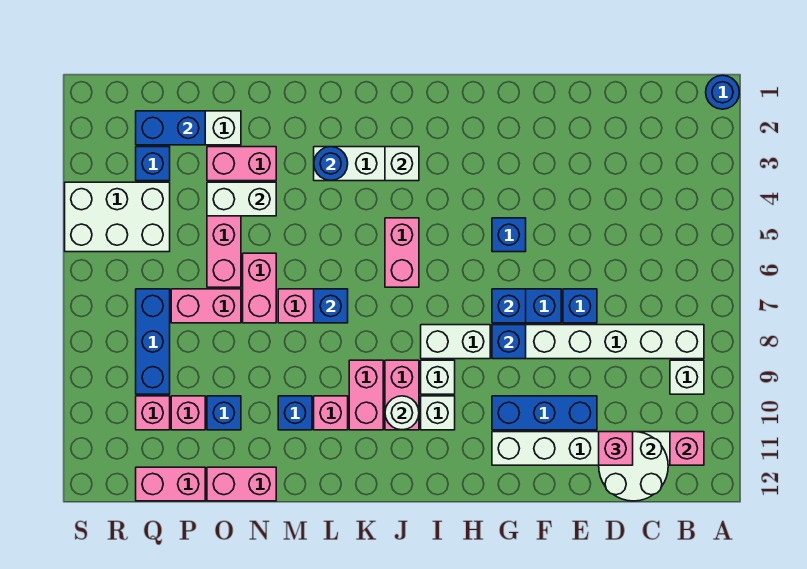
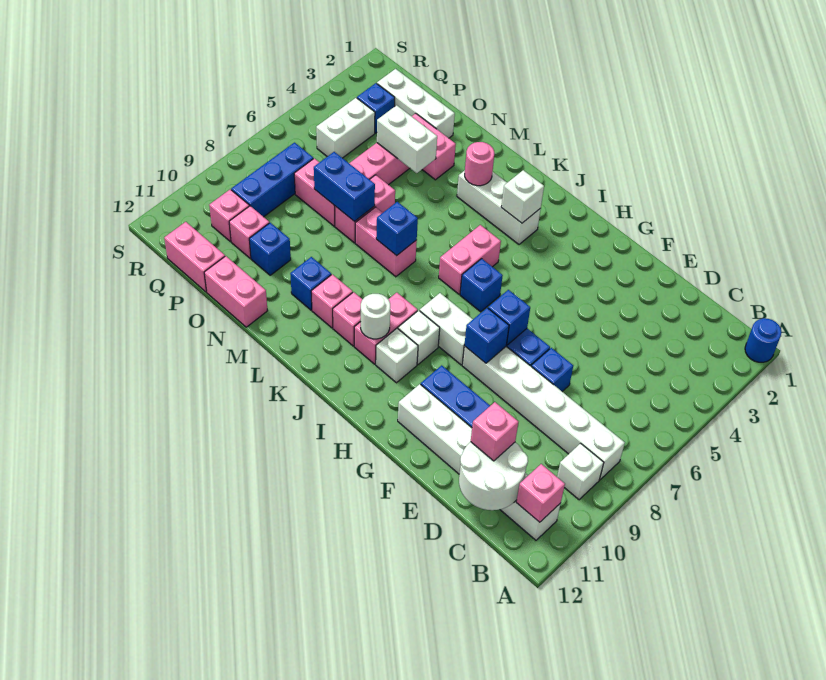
blue brick G5 level 1 -> blue brick I6 level 1
pink brick K9:K10 level 1 -> pink brick K10 level 1
blue round brick L3 level 2 -> pink round brick L3 level 2
blue brick P2:Q2 level 2 -> blue brick N7:O7 level 2
white brick Q4:S5 level 1 -> white brick Q4:Q5 level 1

